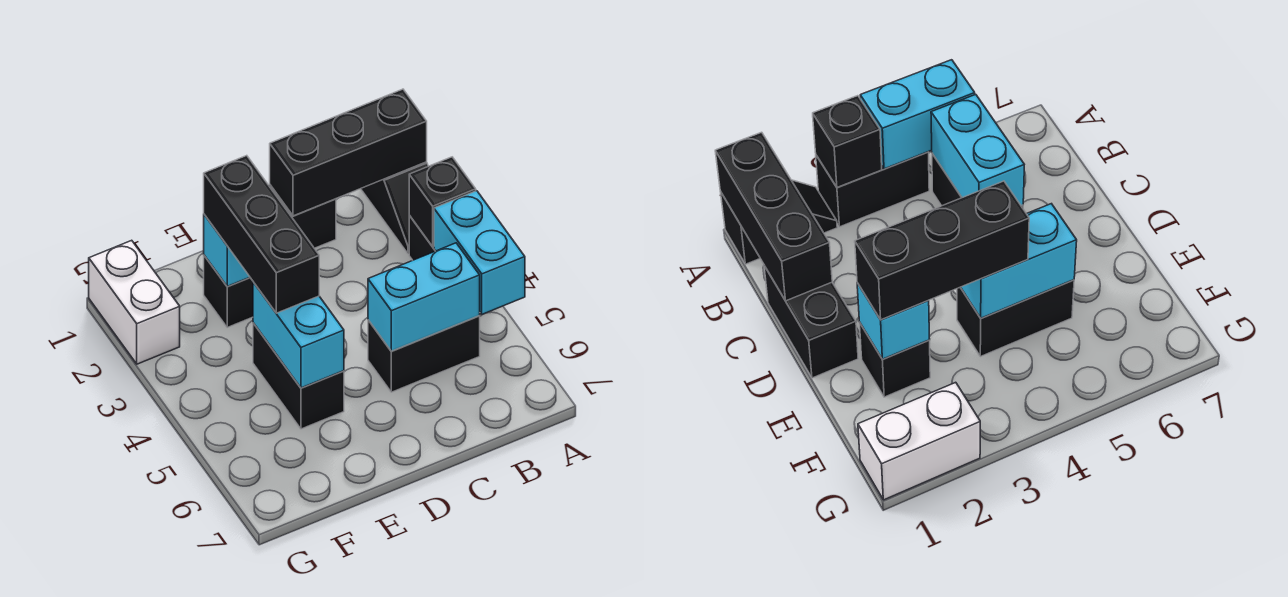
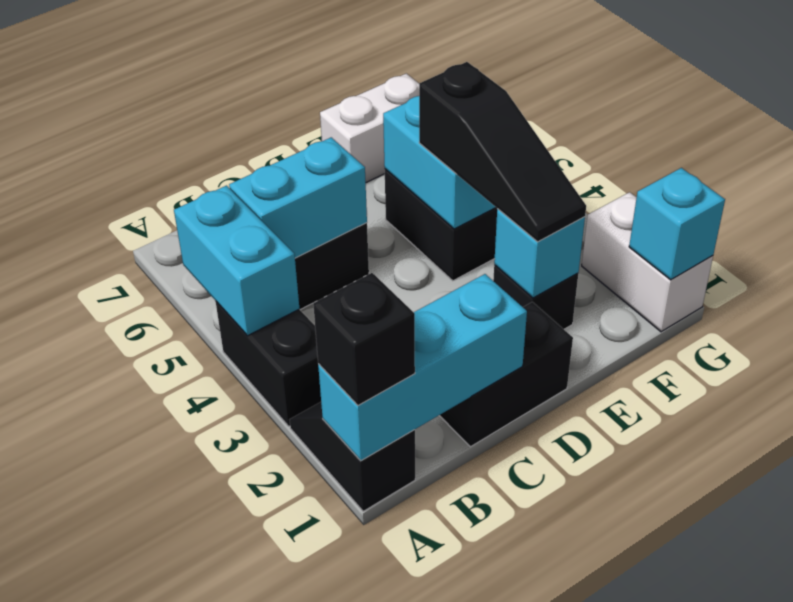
black brick A1:C1 level 2 -> cyan brick A1:C1 level 2
black brick A3 level 2 -> black brick A1 level 3
black brick E2:E4 level 3 -> black slope E2:E4 level 3 top 4
none -> white brick E7:F7 level 1
none -> cyan brick G1 level 2

